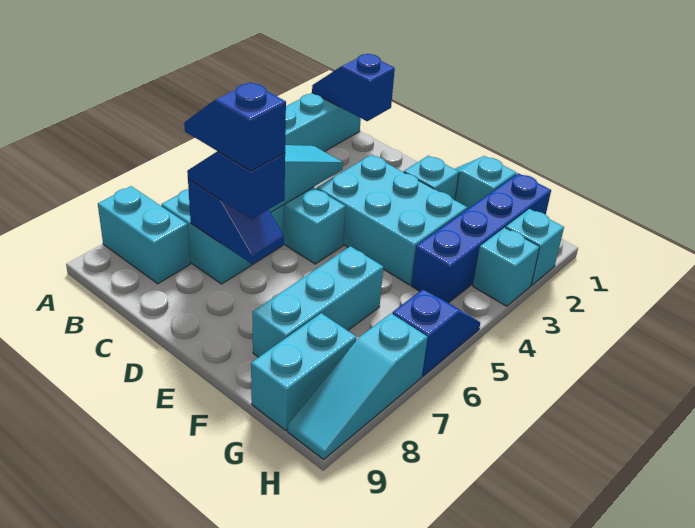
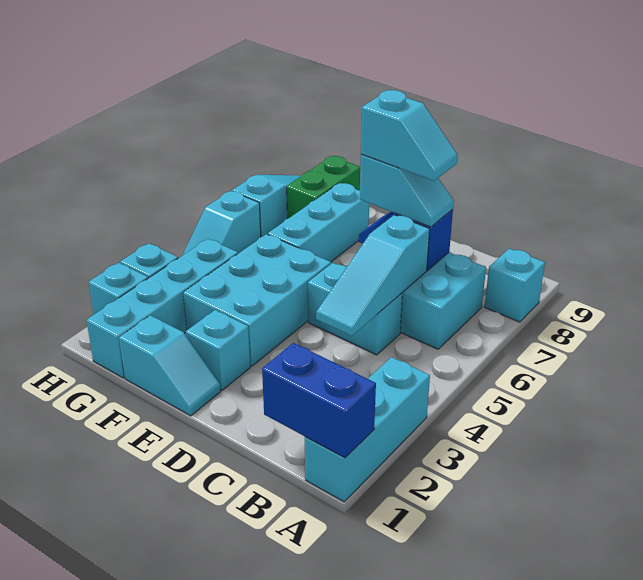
blue slope A1:B1 level 2 top B -> blue brick A1:B1 level 2
cyan brick A8:B8 level 1 -> cyan brick A8 level 1
blue slope C7:D7 level 3 top D -> cyan slope C7:D7 level 3 top D
blue slope C7:D7 level 4 top D -> cyan slope C7:D7 level 4 top D
cyan brick D3:F4 level 1 -> cyan brick E3:F5 level 1
blue brick G1:G4 level 1 -> cyan brick G1:G4 level 1
cyan brick G8:G9 level 1 -> green brick G8:G9 level 1
blue slope H5:H6 level 1 top 6 -> cyan slope H5:H6 level 1 top 6

